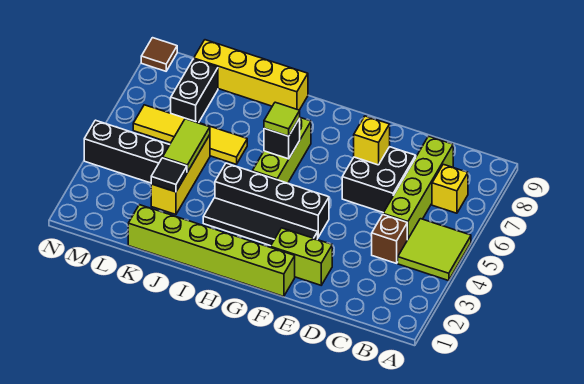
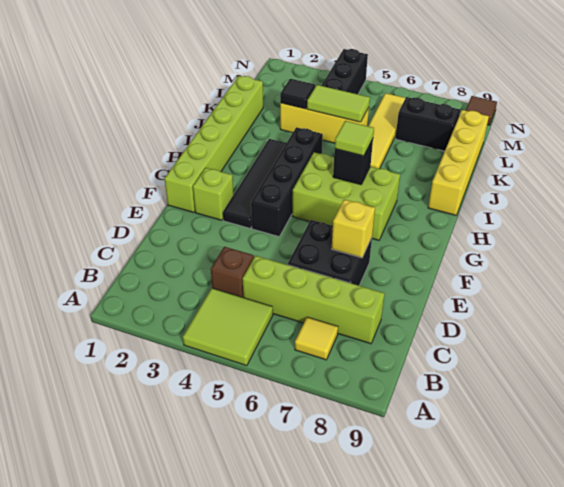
yellow brick B7 level 1 -> yellow tile B7 level 1
lime brick E2:F2 level 1 -> lime brick F2 level 1
lime brick H5:H7 level 1 -> lime brick G5:H7 level 1

